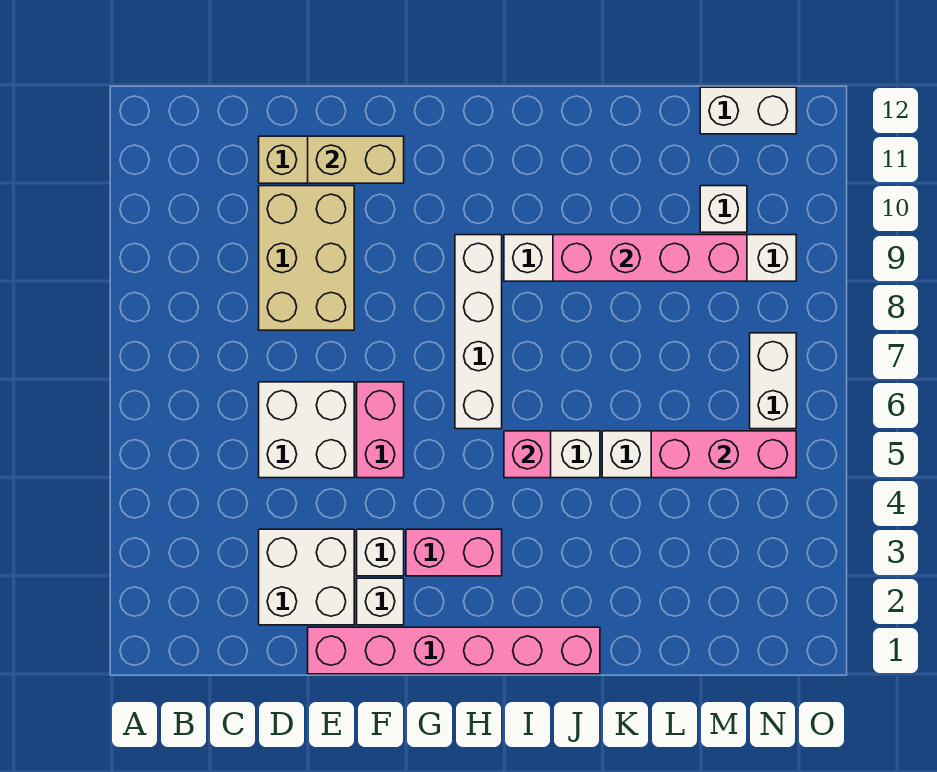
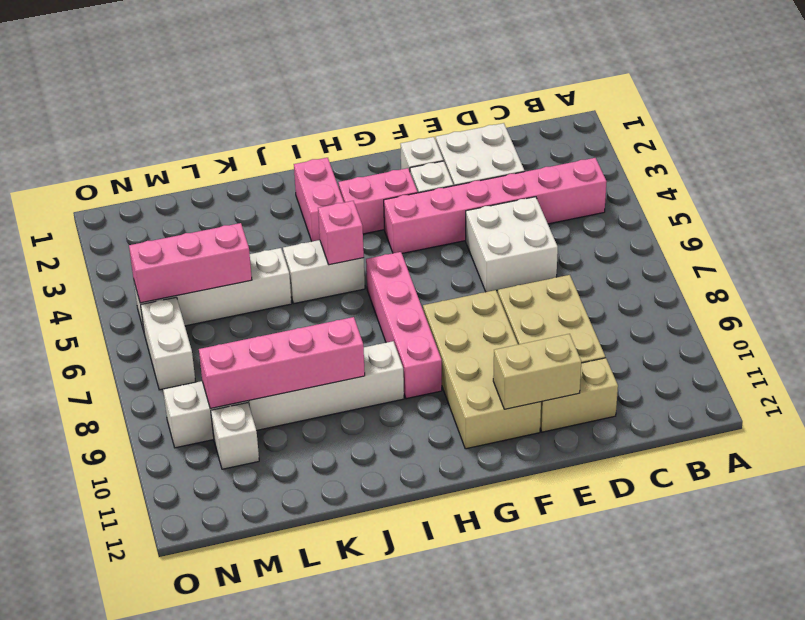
pink brick E1:J1 level 1 -> pink brick B4:G4 level 1
pink brick F5:F6 level 1 -> pink brick I2:I3 level 1
none -> tan brick F8:G11 level 1
white brick H6:H9 level 1 -> pink brick H6:H9 level 1
white brick M12:N12 level 1 -> none

